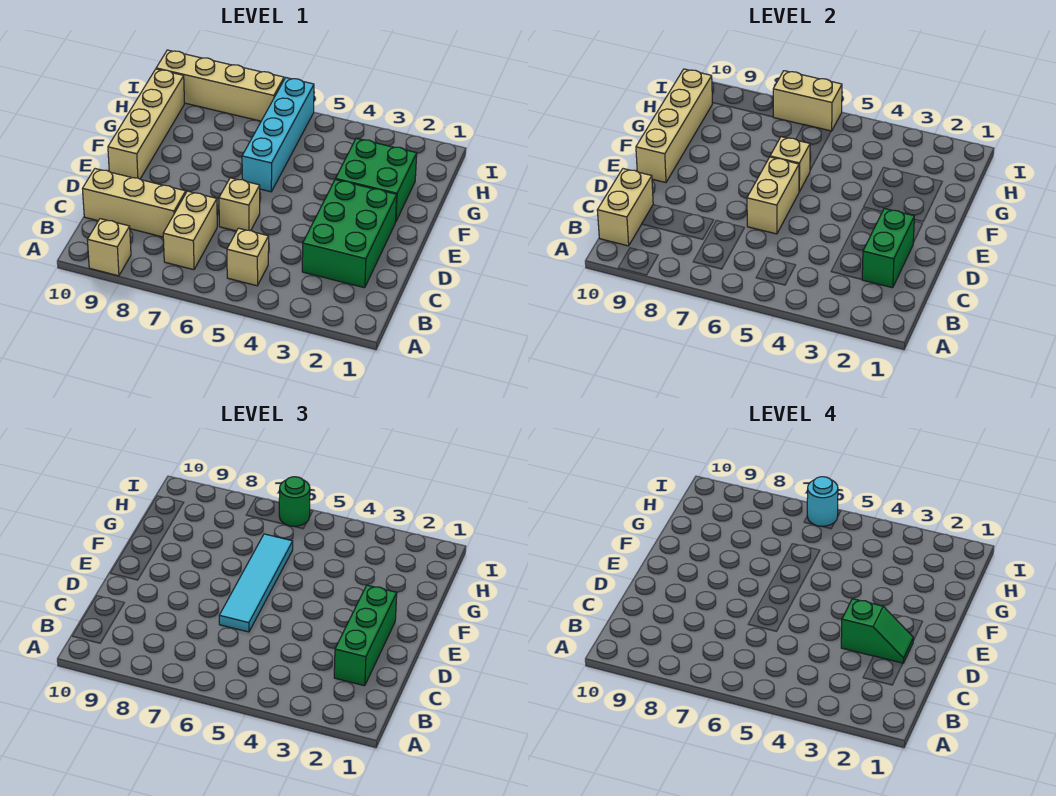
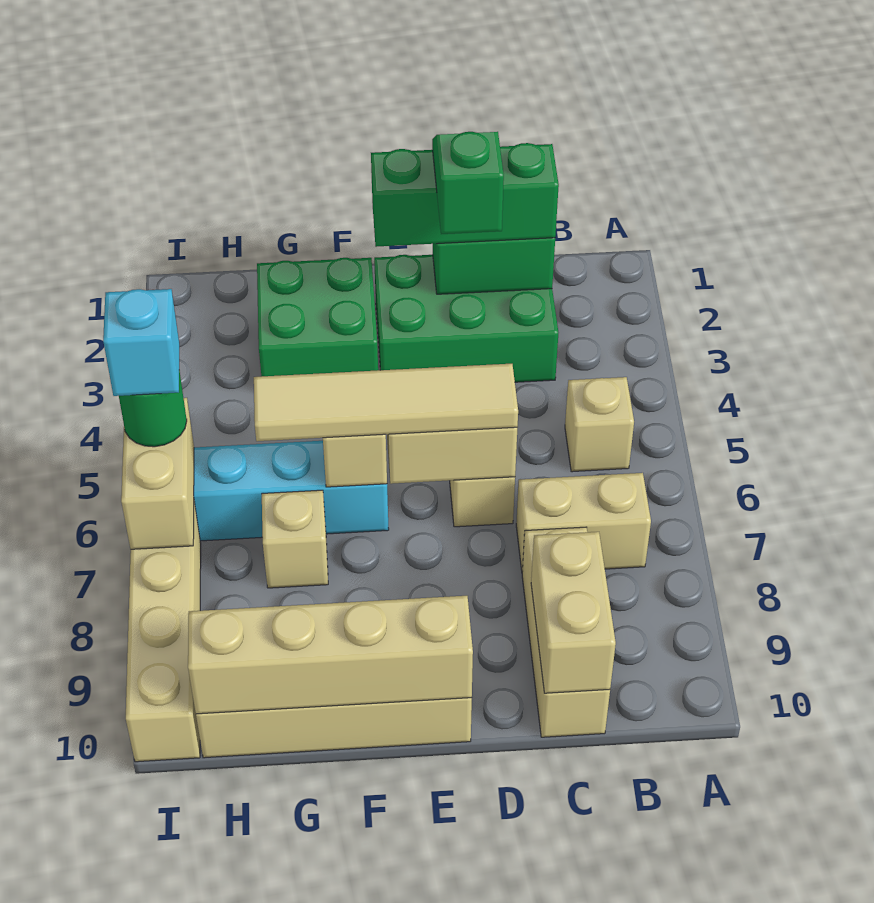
tan brick A9 level 1 -> tan brick G7 level 1
tan brick B10:C10 level 2 -> tan brick C9:C10 level 2
cyan tile D6:G6 level 3 -> tan tile D6:G6 level 3
cyan round brick I6 level 4 -> cyan brick I6 level 4

